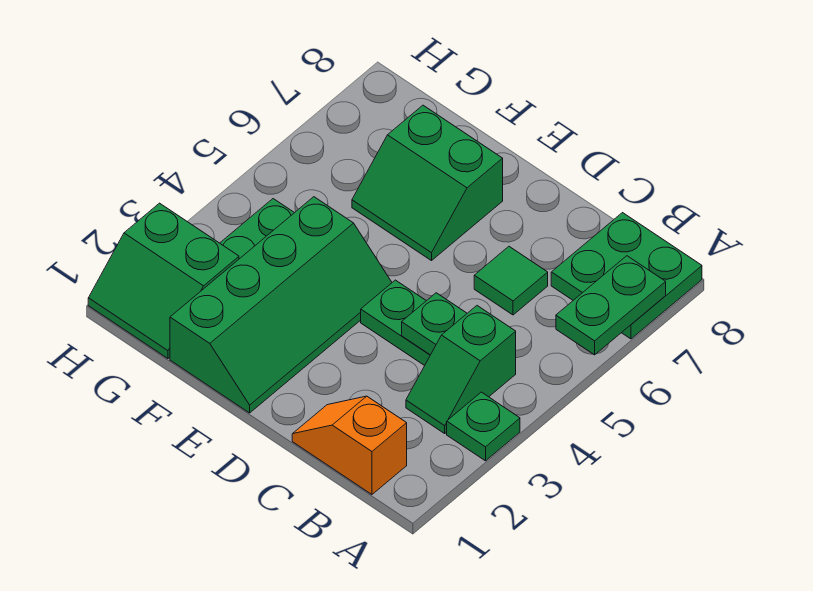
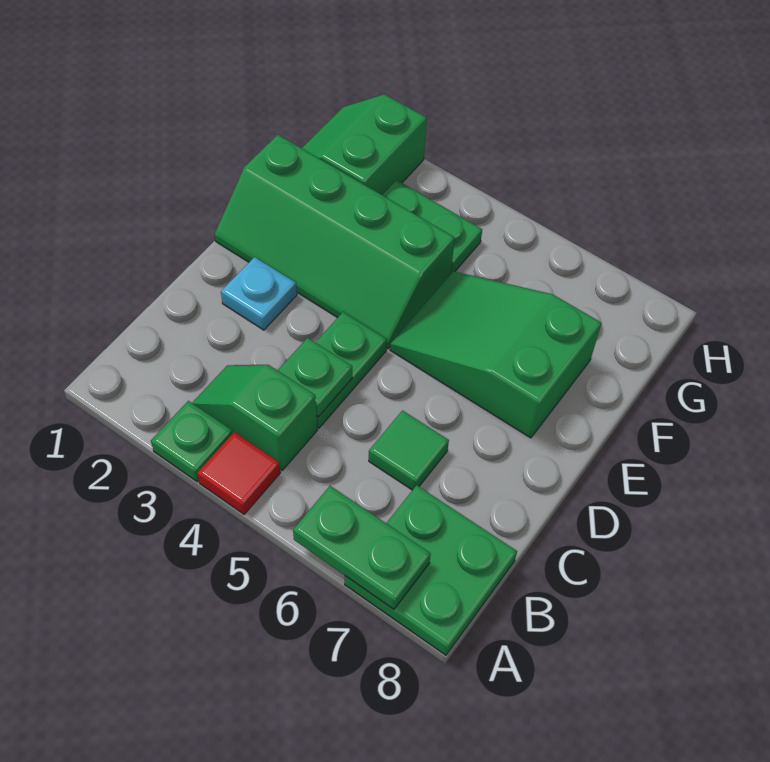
none -> red tile A4 level 1
orange slope B1:C1 level 1 top B -> none
none -> cyan plate D2 level 1
green slope E6:F7 level 1 top 7 -> green slope E5:F7 level 1 top 7

